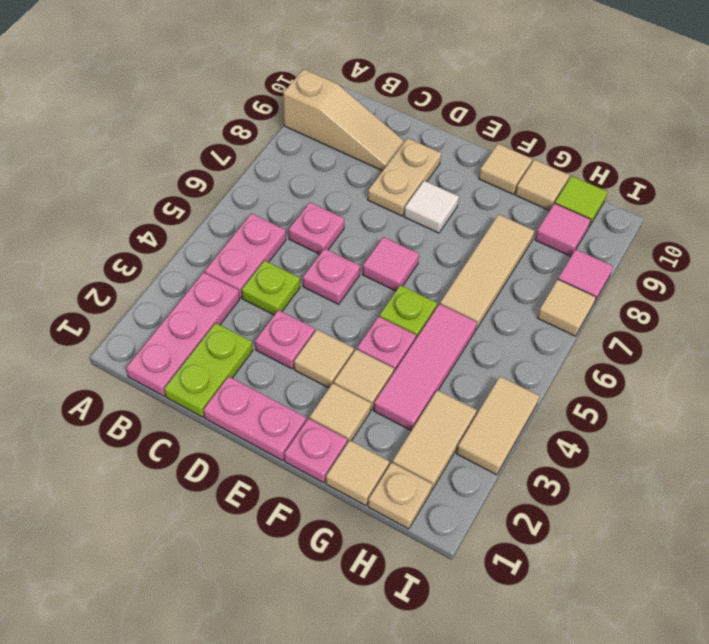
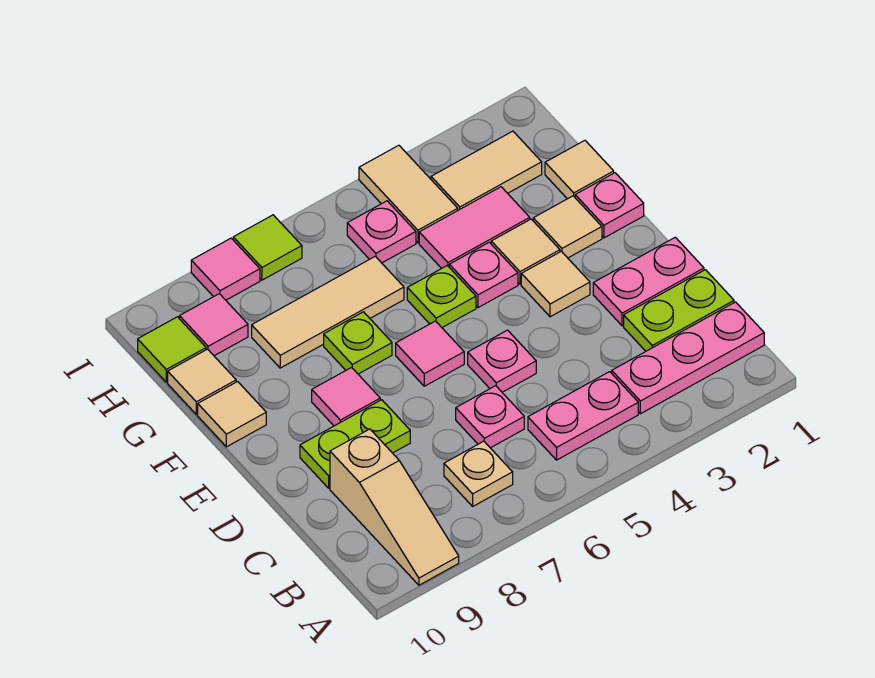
tan slope A9:C9 level 1 top A -> tan slope A9:C9 level 1 top C
lime plate C4 level 1 -> lime plate F7 level 1
pink plate D1:E1 level 1 -> pink plate D1:D2 level 1
pink plate D3 level 1 -> pink plate H5 level 1
tan plate D8:D9 level 1 -> lime plate D8:D9 level 1
white tile E8 level 1 -> pink tile E8 level 1
pink tile G3:G5 level 1 -> pink tile G3:G4 level 1
tan plate H1 level 1 -> tan plate B7 level 1
tan tile I3:I4 level 1 -> tan tile H4:I4 level 1
tan tile I7 level 1 -> lime tile I7 level 1

